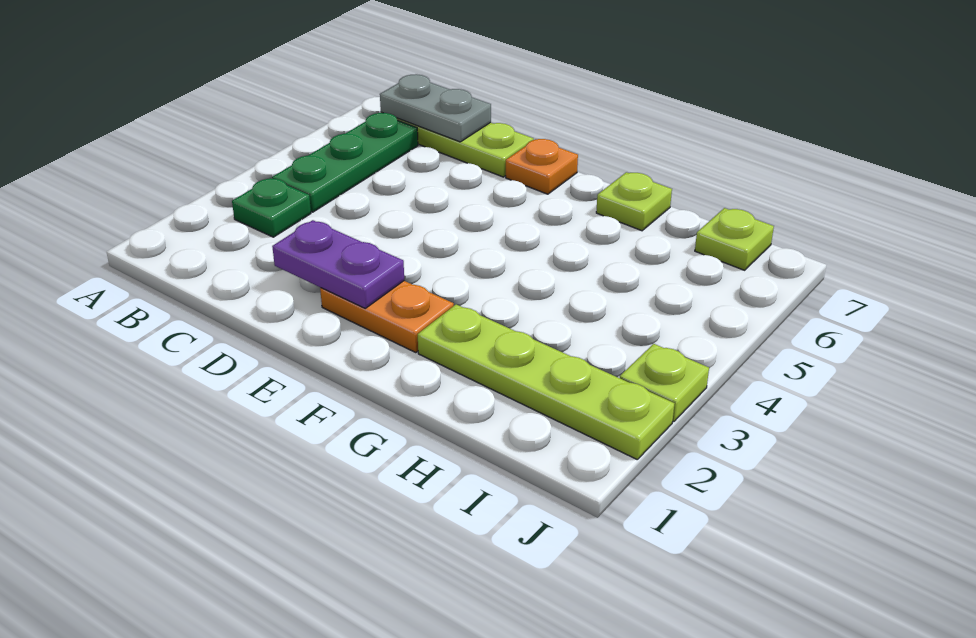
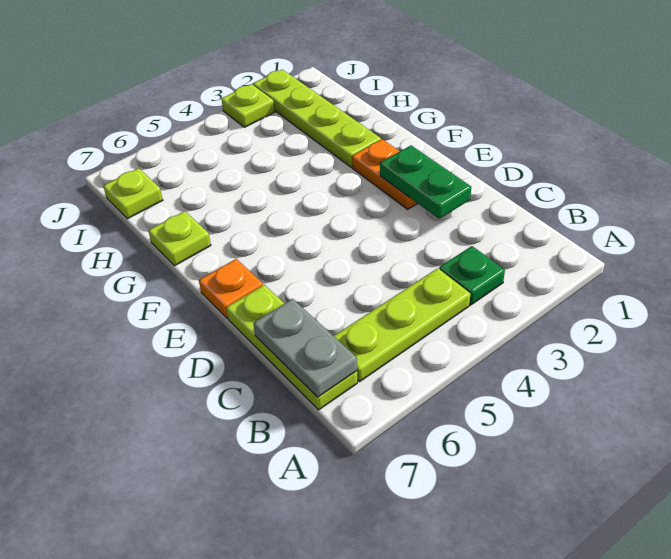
green plate B4:B6 level 1 -> lime plate B4:B6 level 1
purple plate D2:E2 level 2 -> green plate D2:E2 level 2

